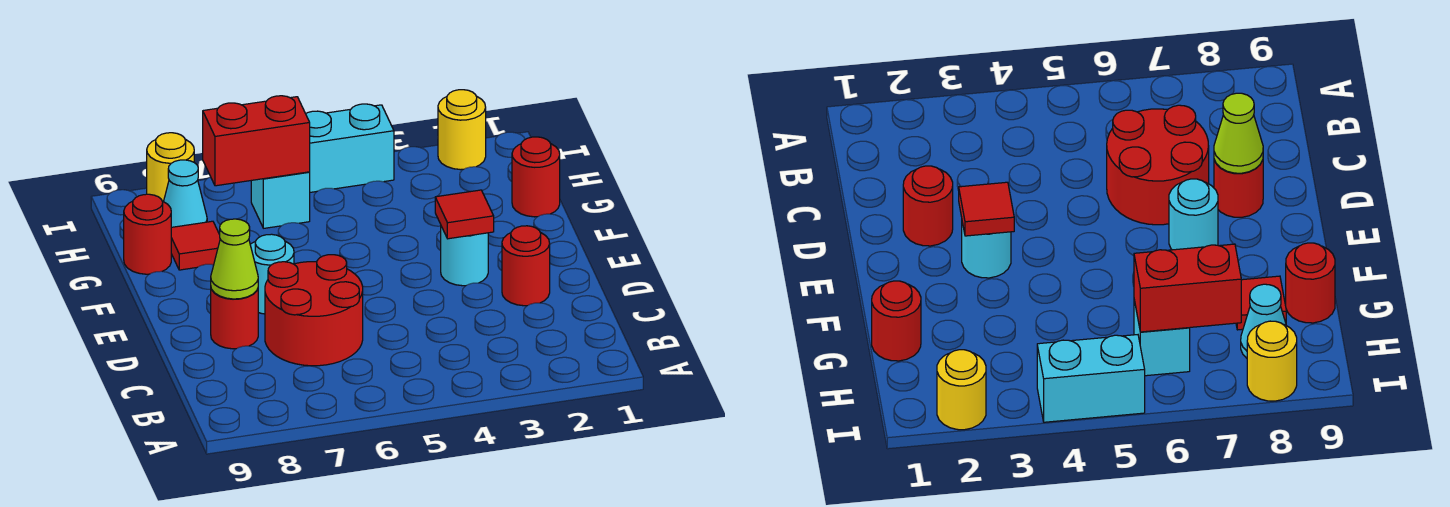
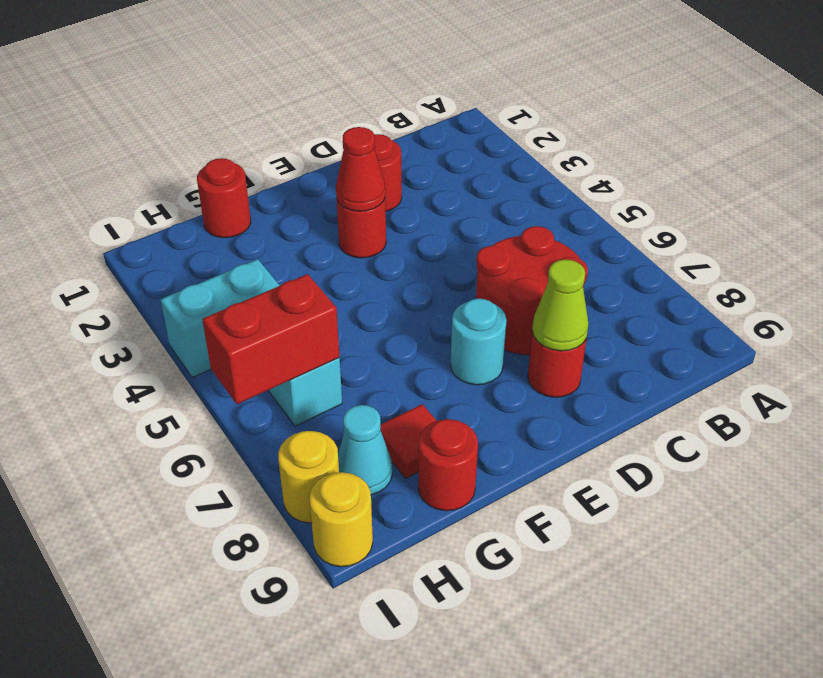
cyan round brick E3 level 1 -> red round brick E3 level 1
red tile E3 level 2 -> red cone E3 level 2
red brick H6:H7 level 2 -> red brick H6:I6 level 2
yellow round brick I2 level 1 -> yellow round brick I9 level 1
cyan brick I4:I5 level 1 -> cyan brick H4:I4 level 1

